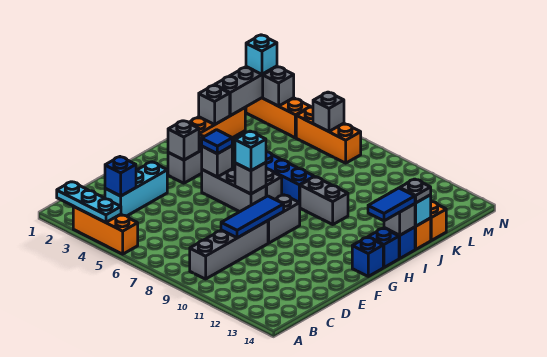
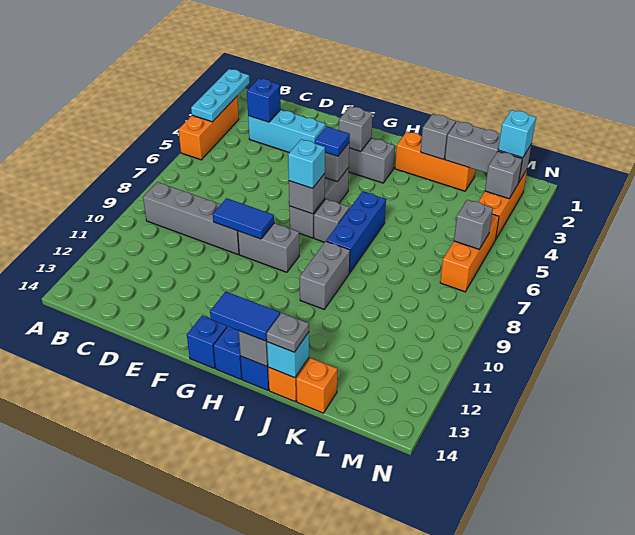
blue tile D9:F9 level 2 -> blue tile E9:F9 level 2

